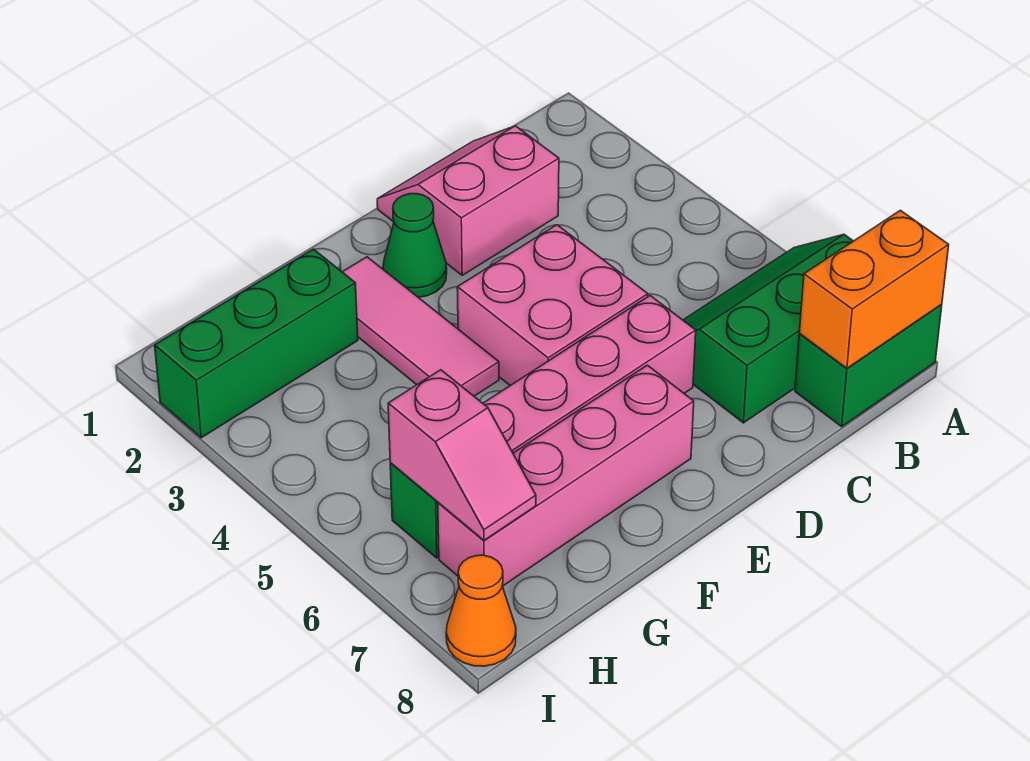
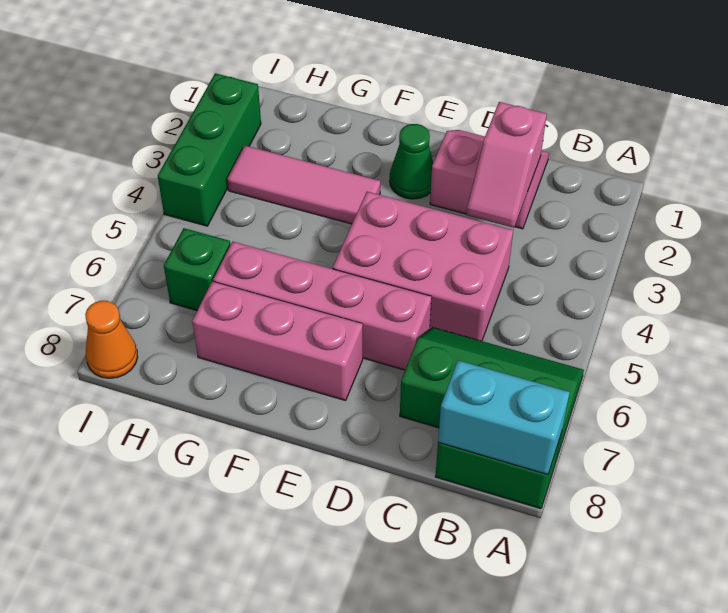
orange brick A8:B8 level 2 -> cyan brick A8:B8 level 2
pink brick D4:E5 level 1 -> pink brick C4:E5 level 1
pink brick E7:H7 level 1 -> pink brick E7:G7 level 1
pink tile F2:F4 level 1 -> pink tile F3:H3 level 1
green brick G2:I2 level 1 -> green brick I2:I4 level 1
pink slope H6:H7 level 2 top 6 -> pink slope C2:C3 level 2 top 2

